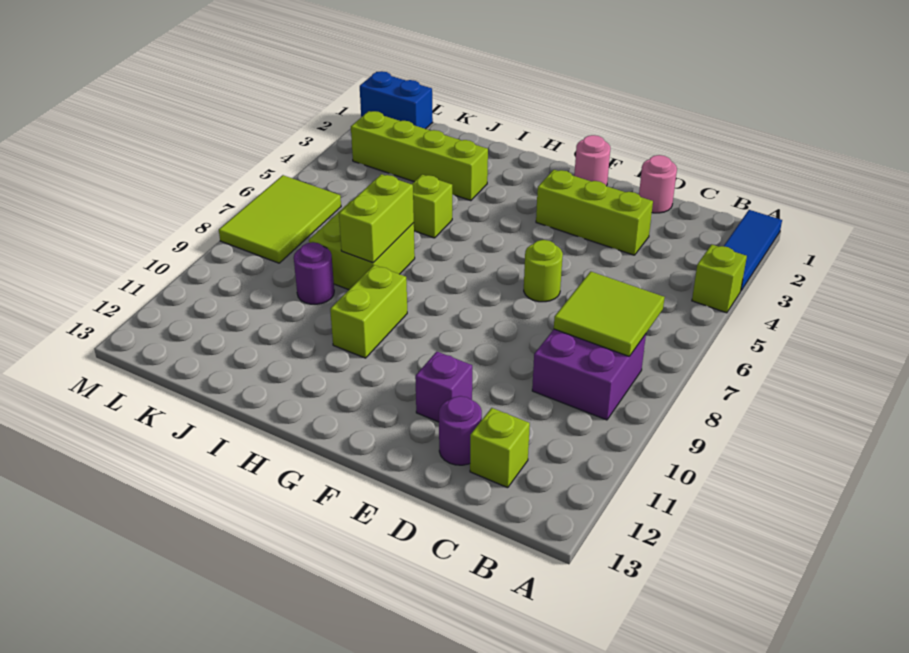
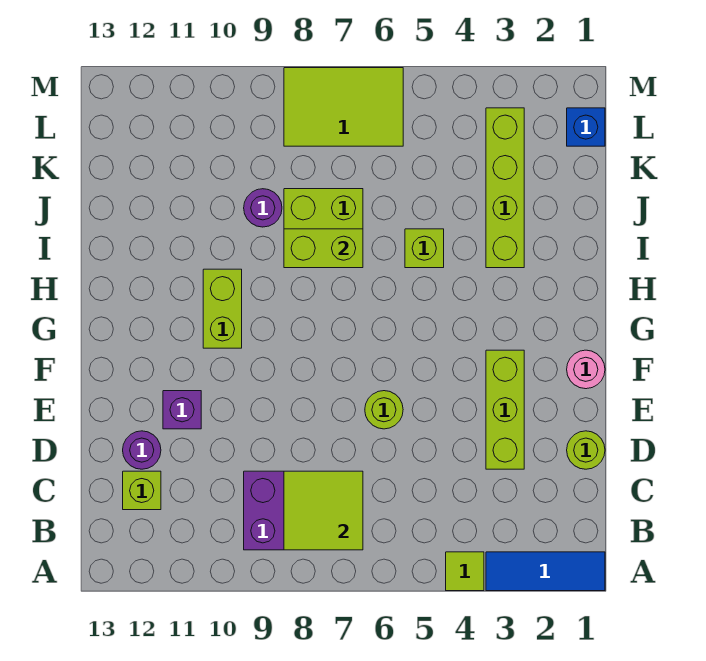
lime brick A4 level 1 -> lime tile A4 level 1
pink round brick D1 level 1 -> lime round brick D1 level 1
lime brick H9:H10 level 1 -> lime brick G10:H10 level 1
blue brick L1:M1 level 1 -> blue brick L1 level 1

